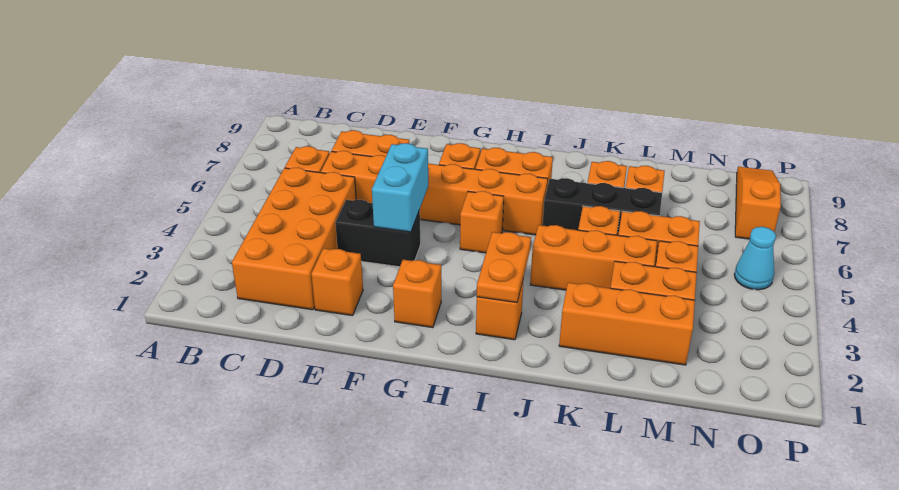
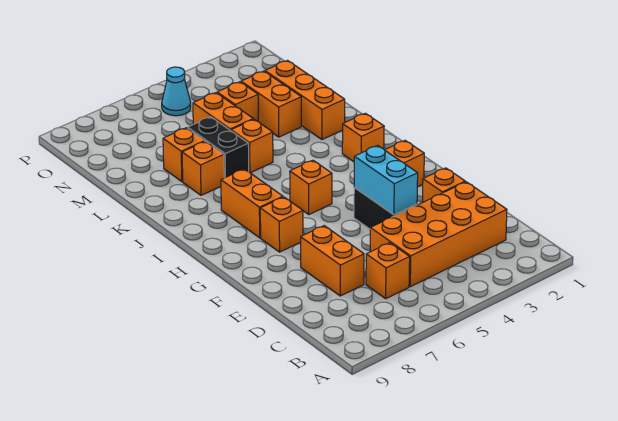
orange brick D6:I6 level 1 -> none
cyan brick F4:F5 level 2 -> cyan brick E4:F4 level 2
orange plate I2:I3 level 2 -> none
orange brick J4:L4 level 1 -> none
black brick J6:L6 level 1 -> black brick K6:L6 level 1
orange slope O7:O9 level 1 top 7 -> none

